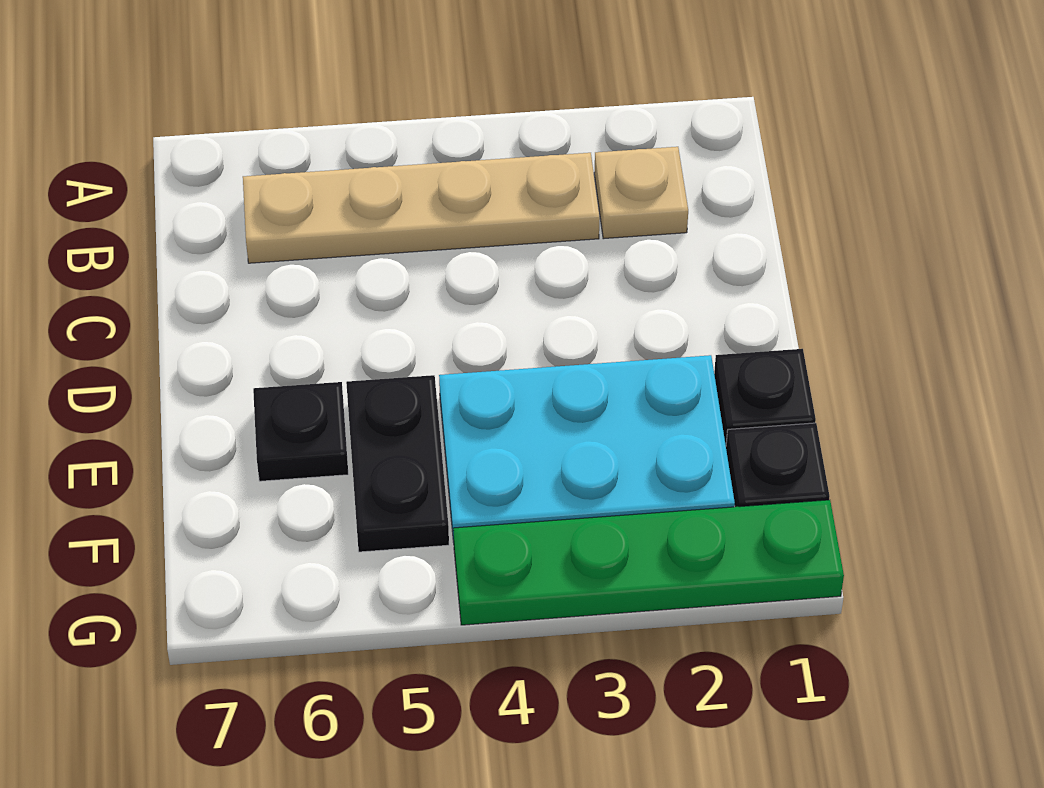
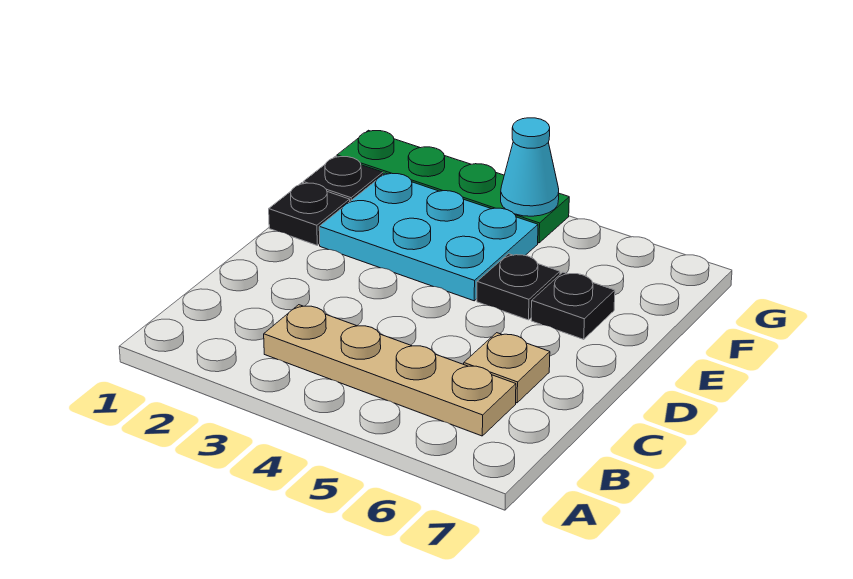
tan plate B2 level 1 -> tan plate C6 level 1
black plate E5:F5 level 1 -> black plate E5 level 1
none -> cyan cone G4 level 2

